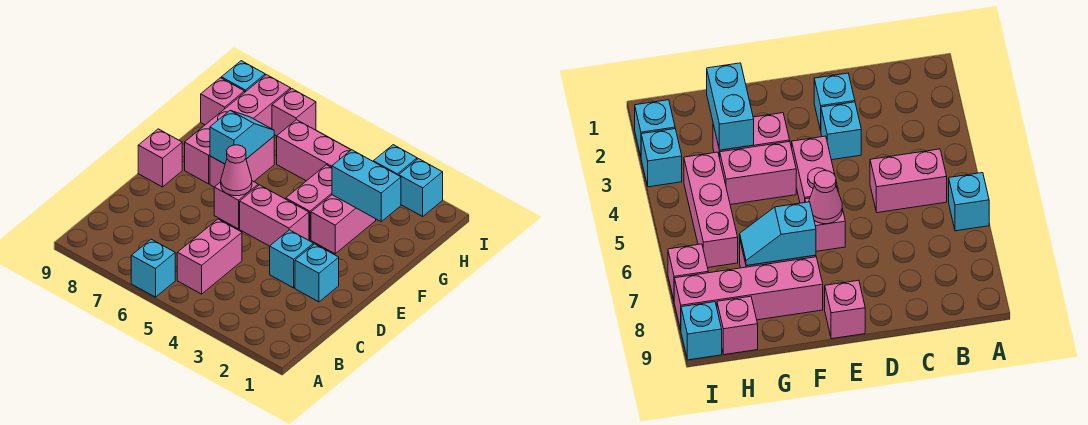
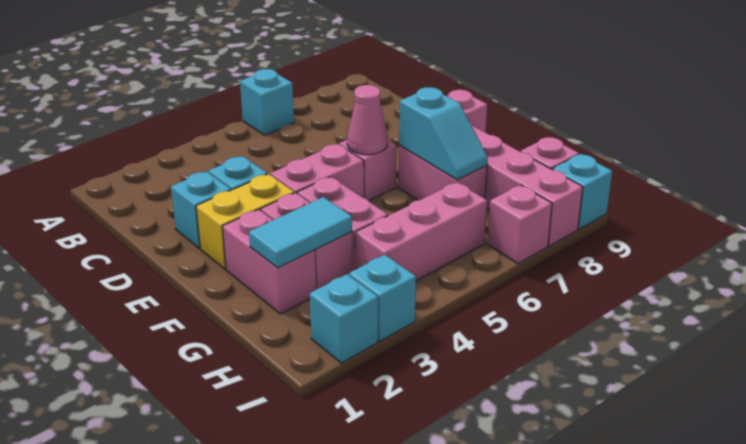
pink brick B5:C5 level 1 -> pink brick F2:G2 level 1
none -> yellow brick E2:E3 level 1
cyan brick G2:G3 level 2 -> cyan tile G2:G3 level 2

